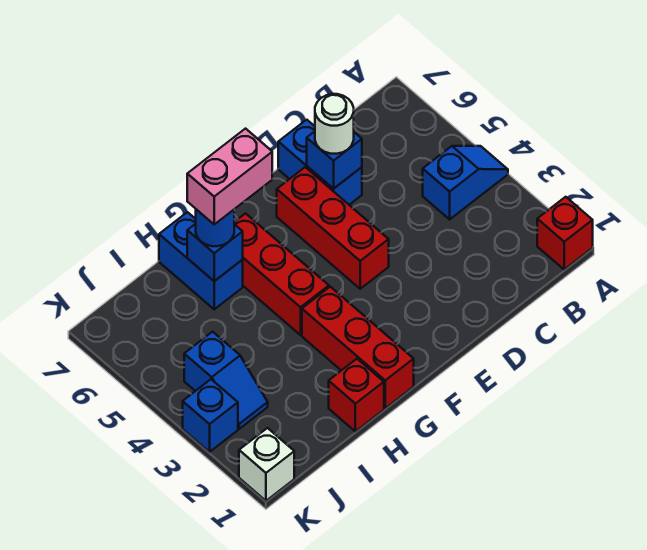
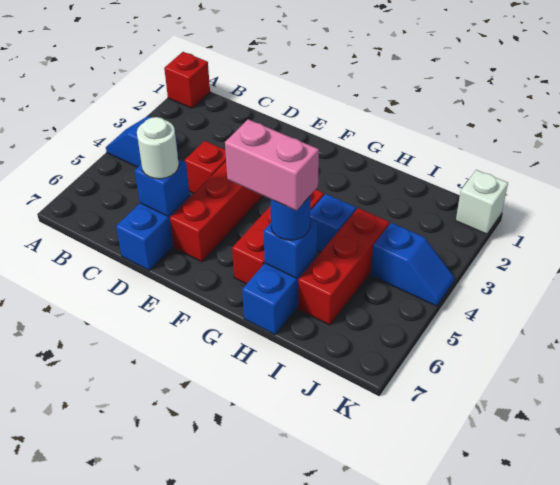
red brick G1:G3 level 1 -> red brick I4:I6 level 1
red brick H1 level 1 -> red brick D4 level 1
blue slope J3:J4 level 1 top 4 -> blue slope J4:K4 level 1 top J
blue brick K3 level 1 -> blue brick H4 level 1

